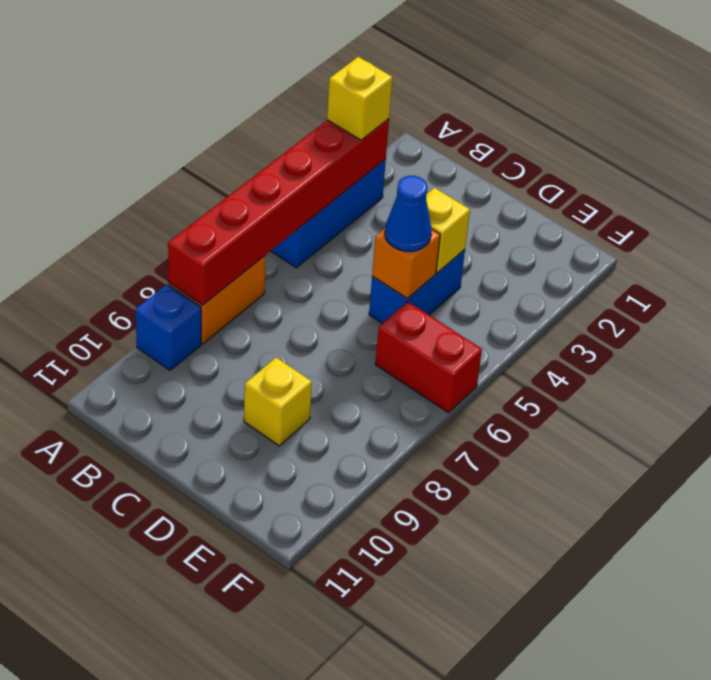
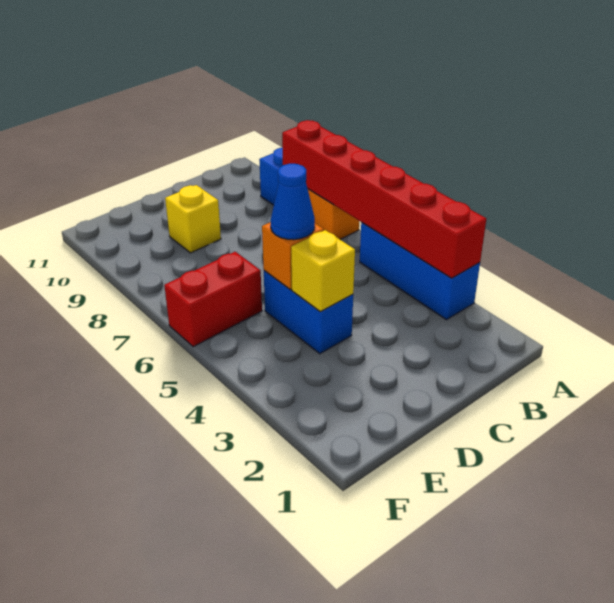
yellow brick A3 level 3 -> none

